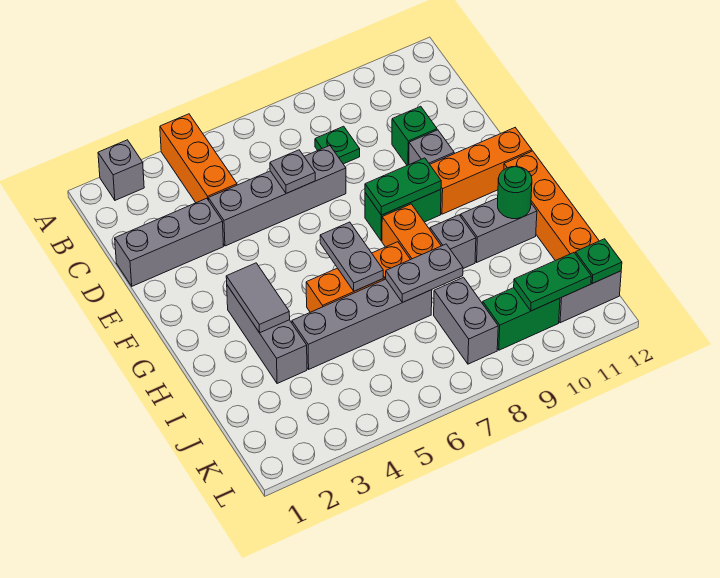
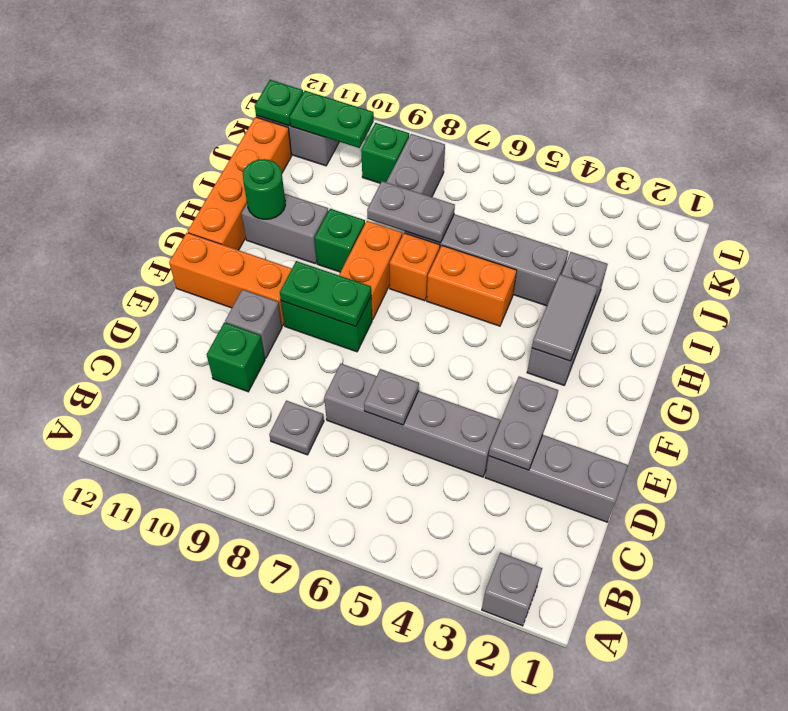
orange brick A4:C4 level 1 -> none
green plate C8 level 1 -> grey plate C8 level 1
grey plate G6:H6 level 2 -> grey plate D3:E3 level 2
grey brick H9 level 1 -> green brick H9 level 1
green brick K9:K10 level 1 -> green brick K9 level 1

